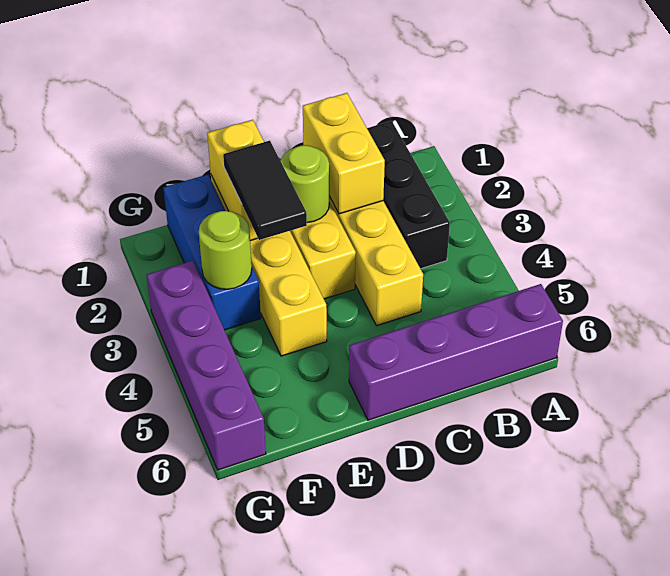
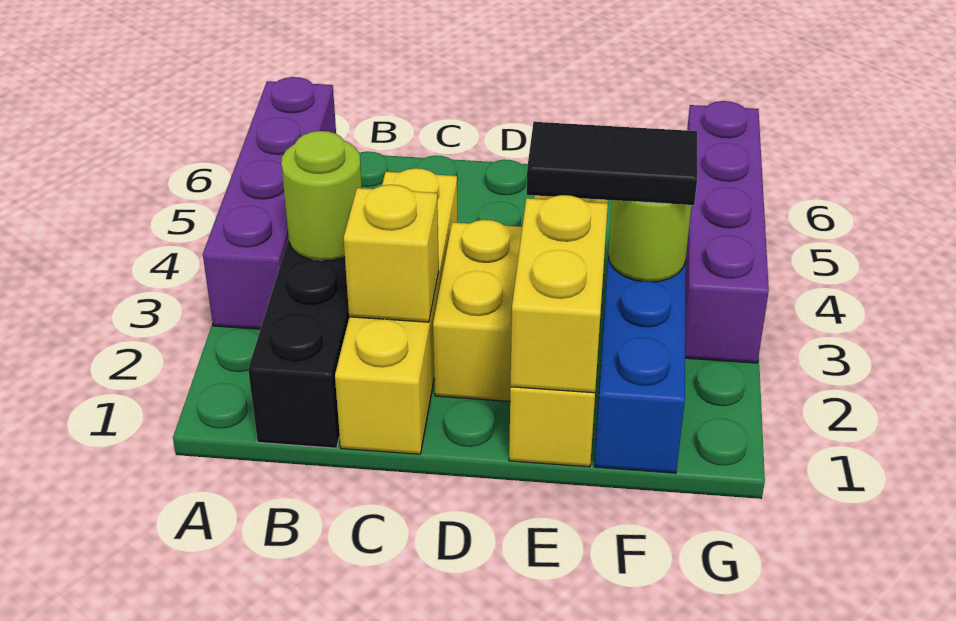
purple brick A6:D6 level 1 -> purple brick A3:A6 level 1
yellow brick C1:C2 level 2 -> yellow brick C2 level 2
lime round brick D2 level 2 -> lime round brick B3 level 2
black tile E2:E3 level 3 -> black tile E3:F3 level 3

